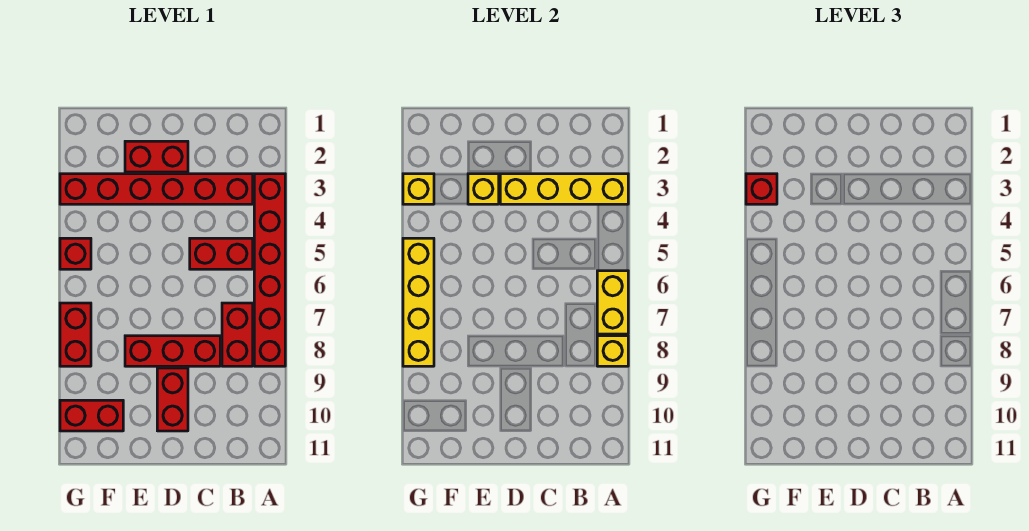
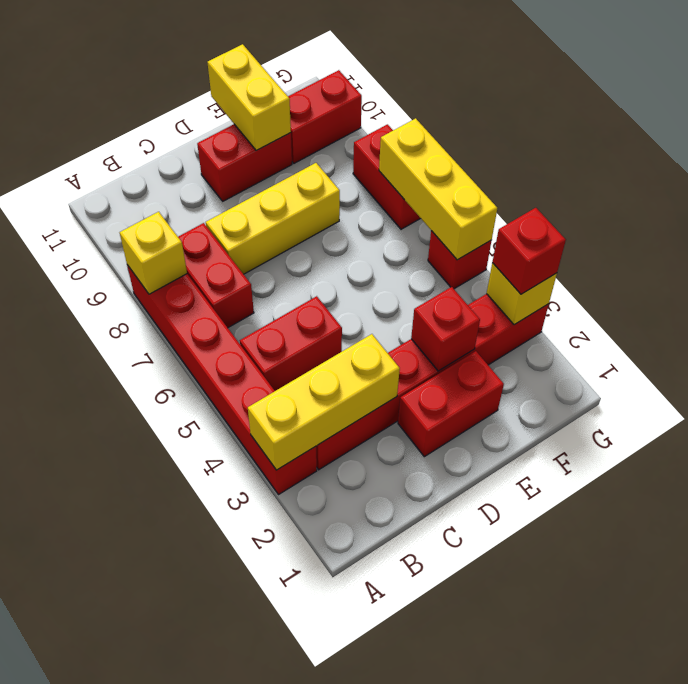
yellow brick A3:D3 level 2 -> yellow brick A3:C3 level 2
yellow brick A6:A7 level 2 -> yellow brick E10:E11 level 2
red brick C8:E8 level 1 -> yellow brick C8:E8 level 1
red brick D9:D10 level 1 -> red brick D10:E10 level 1
yellow brick E3 level 2 -> red brick E3 level 2
yellow brick G5:G8 level 2 -> yellow brick G5:G7 level 2

